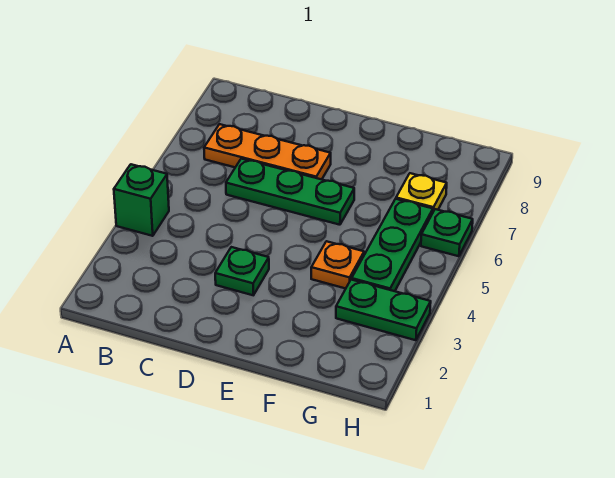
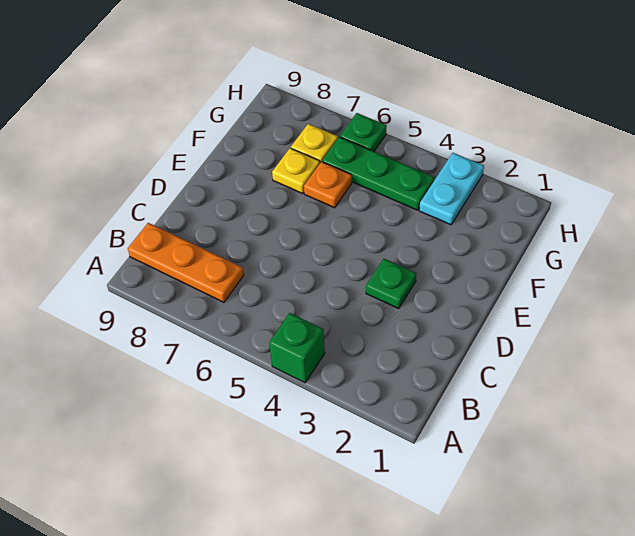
orange plate B7:D7 level 1 -> orange plate B7:B9 level 1
green plate C6:E6 level 1 -> none
orange plate F4 level 1 -> orange plate F6 level 1
none -> yellow plate F7 level 1
green plate G3:H3 level 1 -> cyan plate G3:H3 level 1

